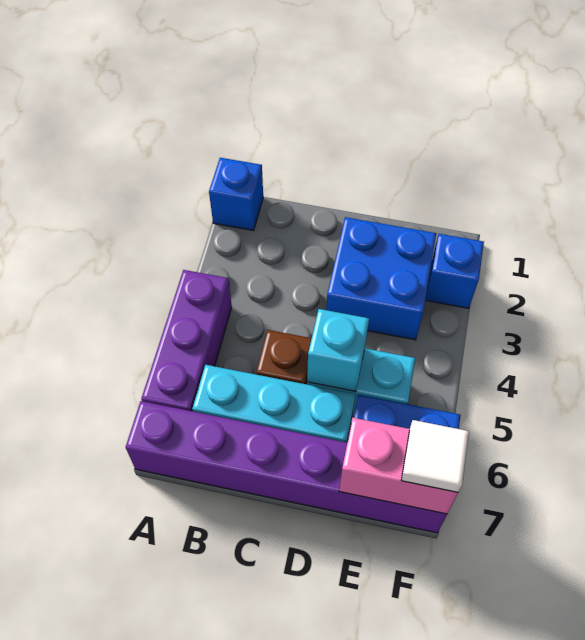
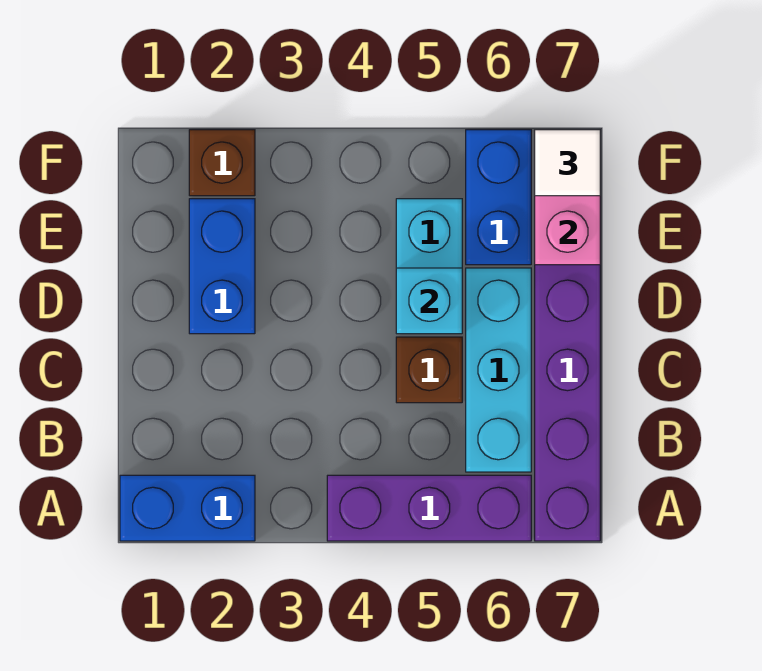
blue brick A1 level 1 -> blue brick A1:A2 level 1
blue brick D2:E3 level 1 -> blue brick D2:E2 level 1
blue brick F2 level 1 -> brown brick F2 level 1

